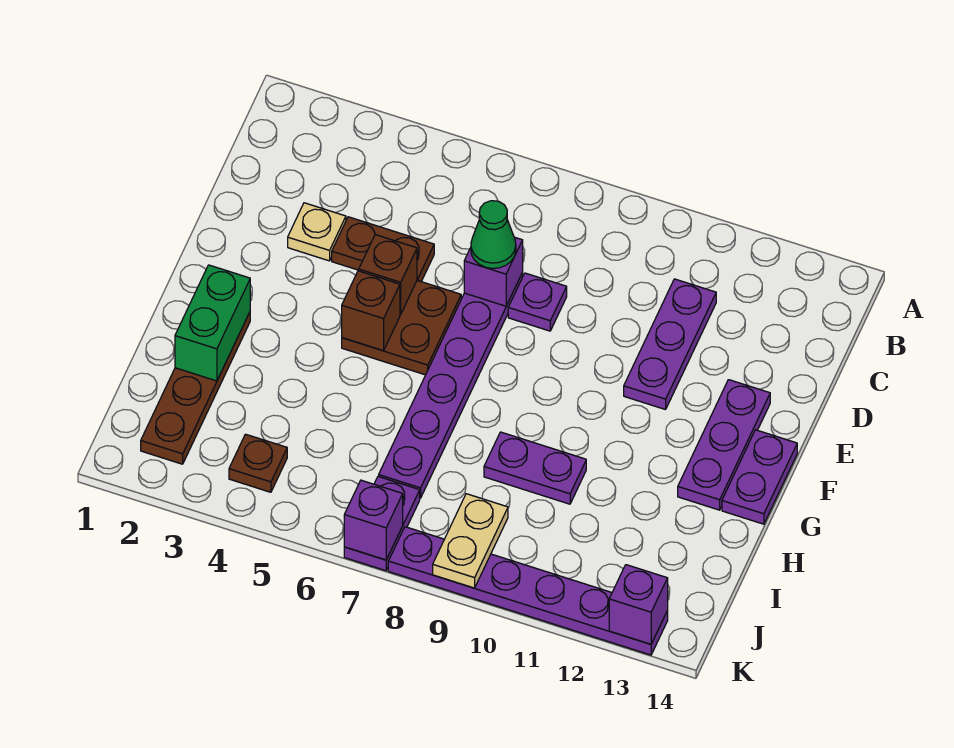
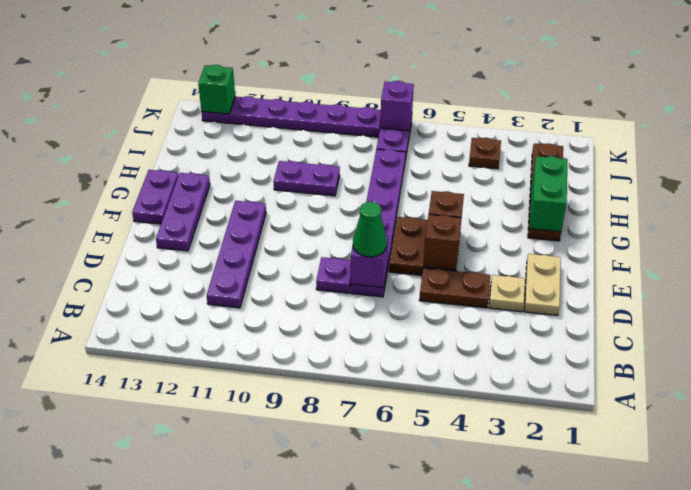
purple plate C11:E11 level 1 -> purple plate C11:F11 level 1
tan plate J9:K9 level 2 -> tan plate D2:E2 level 1
purple brick K13 level 2 -> green brick K13 level 2

